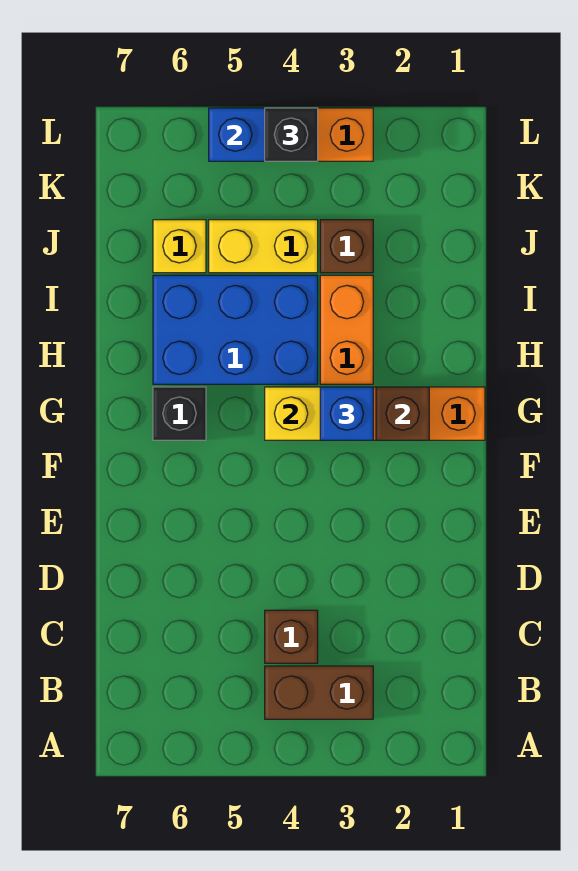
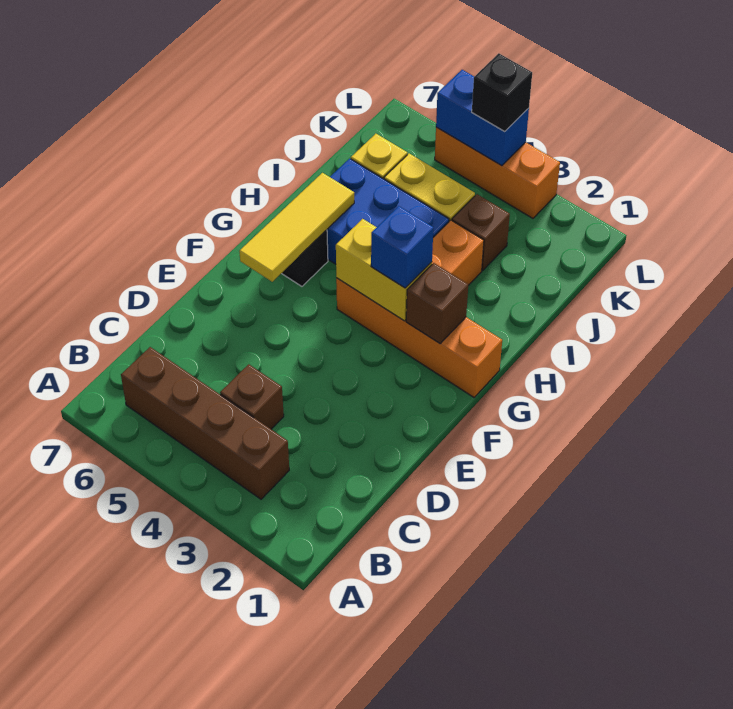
brown brick B3:B4 level 1 -> brown brick B3:B6 level 1
none -> yellow tile F6:H6 level 2

